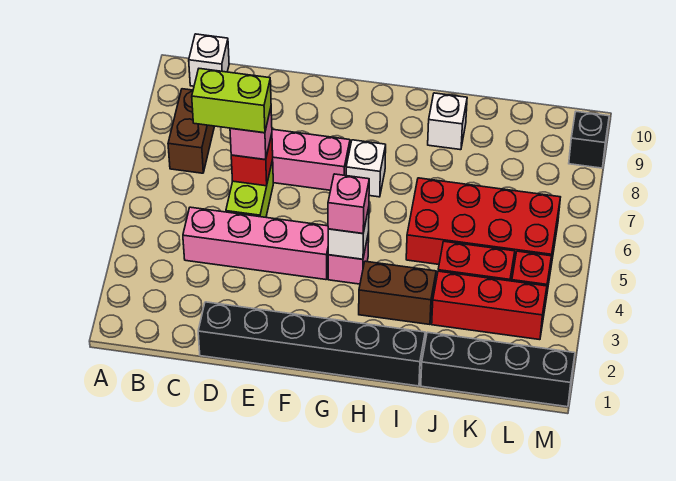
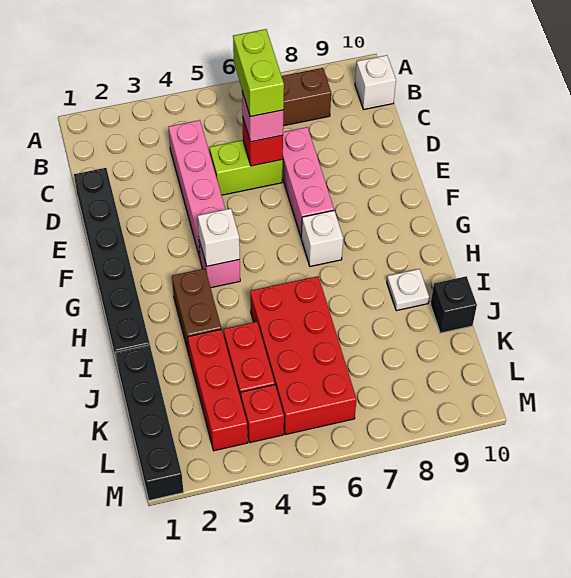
pink brick G4 level 3 -> none
white brick I9 level 1 -> white plate I9 level 1
black brick M9 level 1 -> black brick J10 level 1

